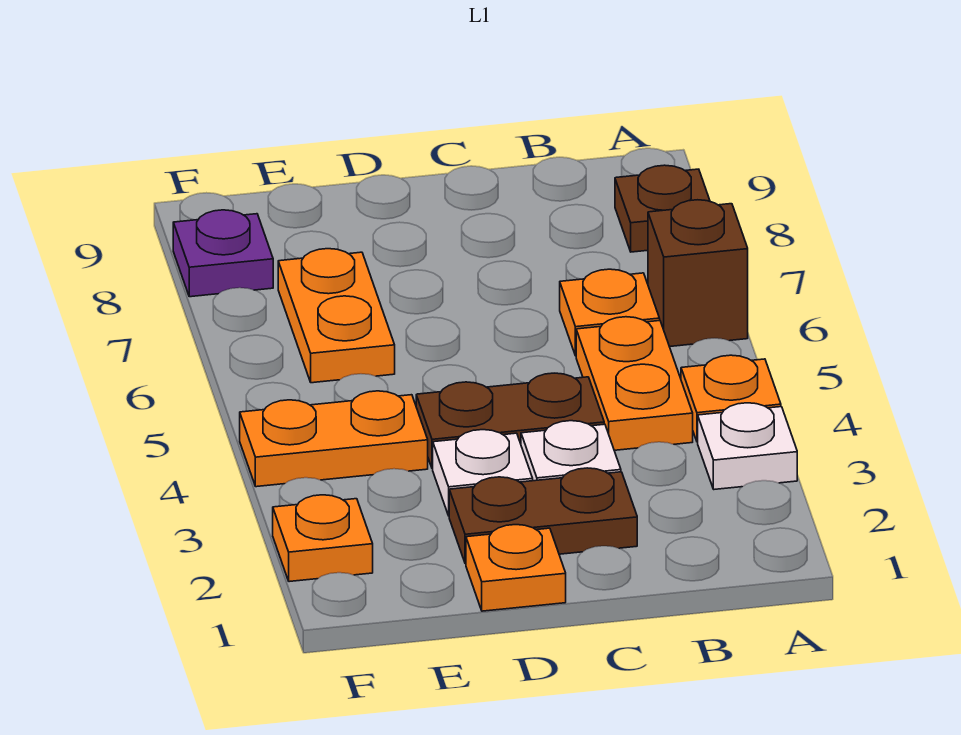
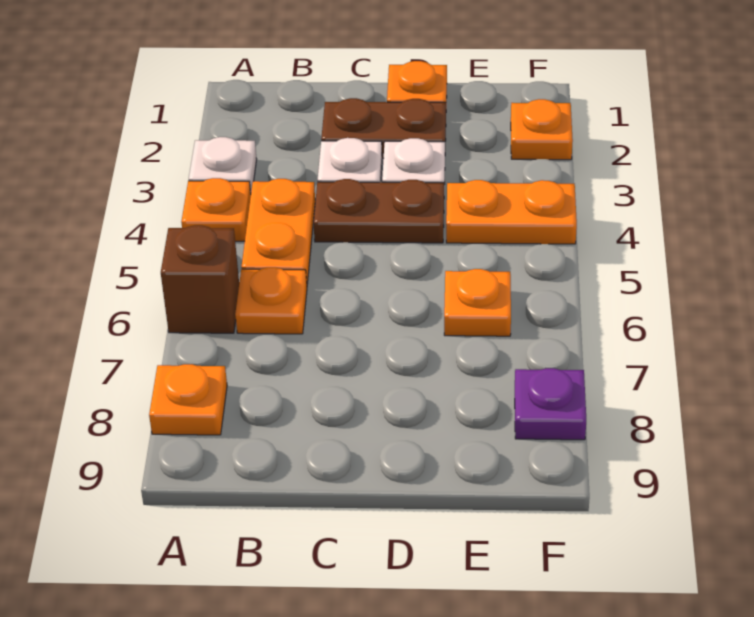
brown plate A8 level 1 -> orange plate A8 level 1
orange plate E6:E7 level 1 -> orange plate E6 level 1

